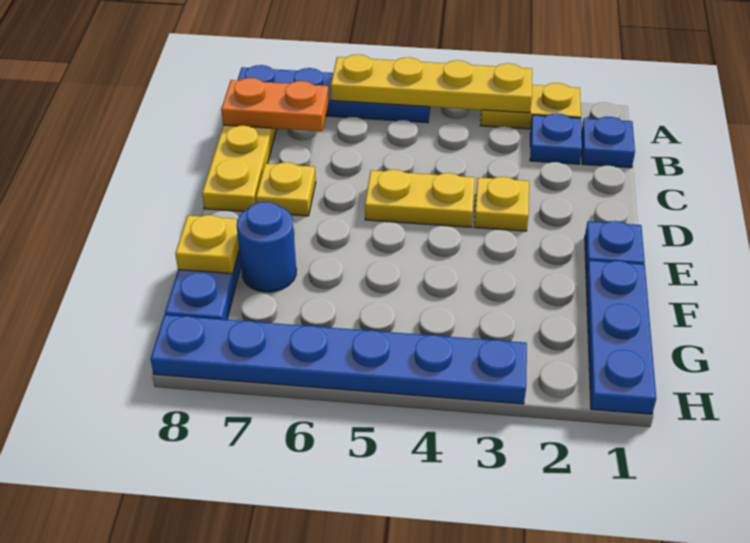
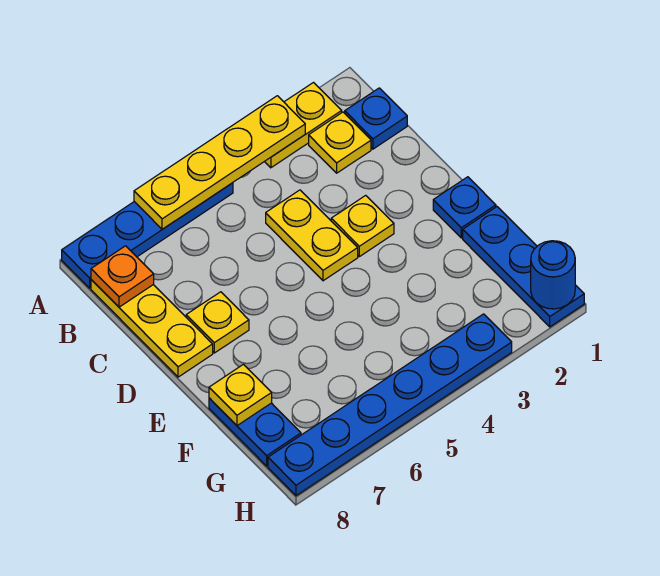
blue plate B2 level 1 -> yellow plate B2 level 1
orange plate B7:B8 level 2 -> orange plate B8 level 2
yellow plate D4:D5 level 1 -> yellow plate C4:D4 level 1
blue round brick F7 level 1 -> blue round brick H1 level 2

